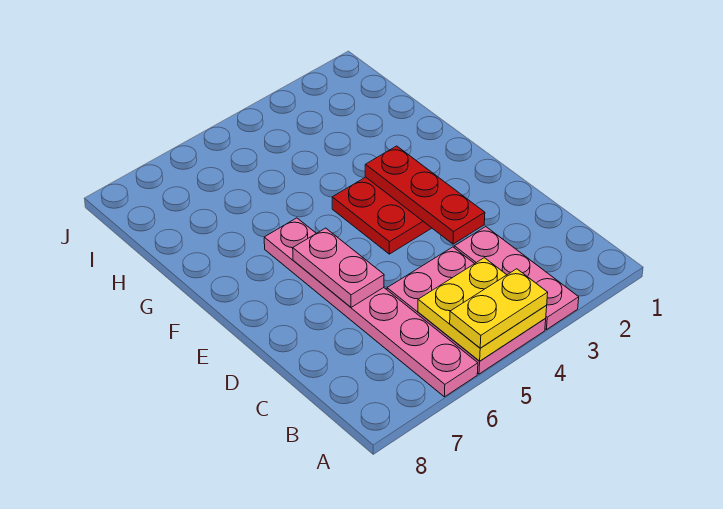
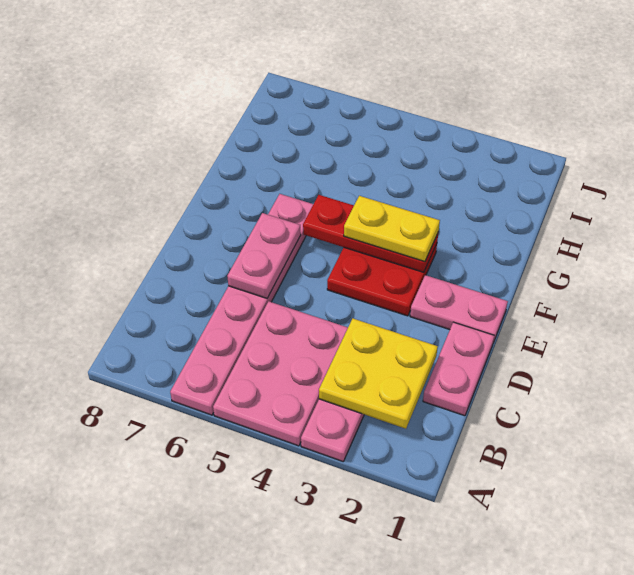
yellow plate A4:B5 level 2 -> yellow plate B2:C3 level 2
yellow plate A4:A5 level 3 -> yellow plate F3:F4 level 3
none -> pink plate C1:D1 level 1
red plate D3:F3 level 2 -> red plate F3:F5 level 2
none -> pink plate E1:E2 level 1

